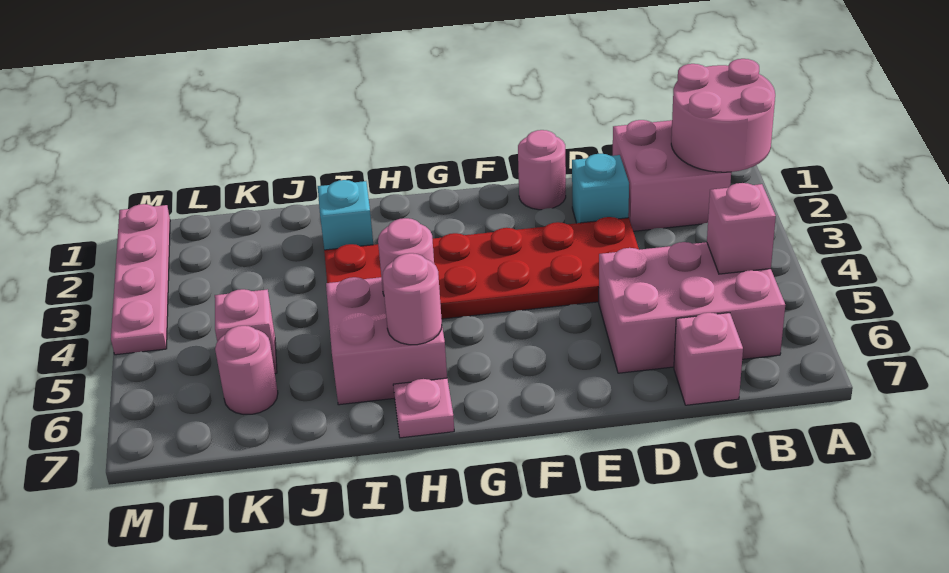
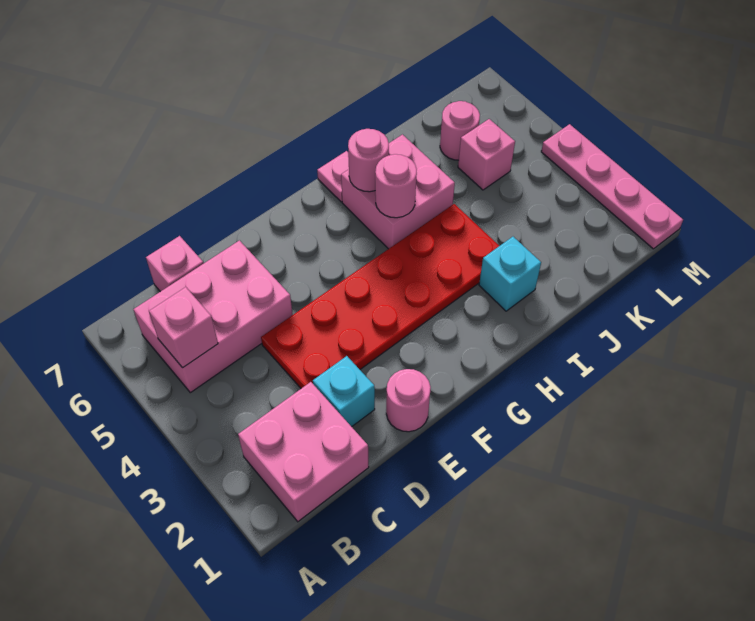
pink round brick A1:B2 level 2 -> none

